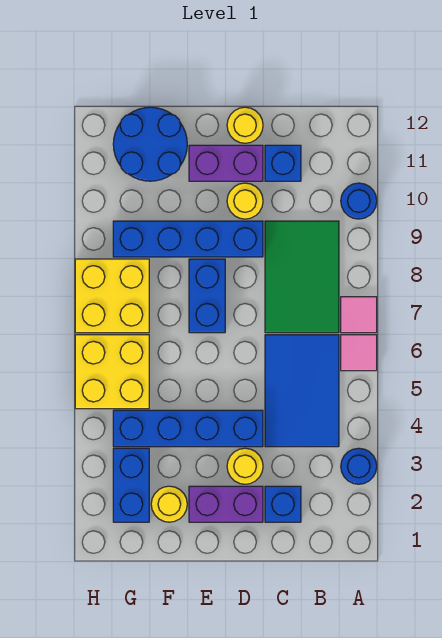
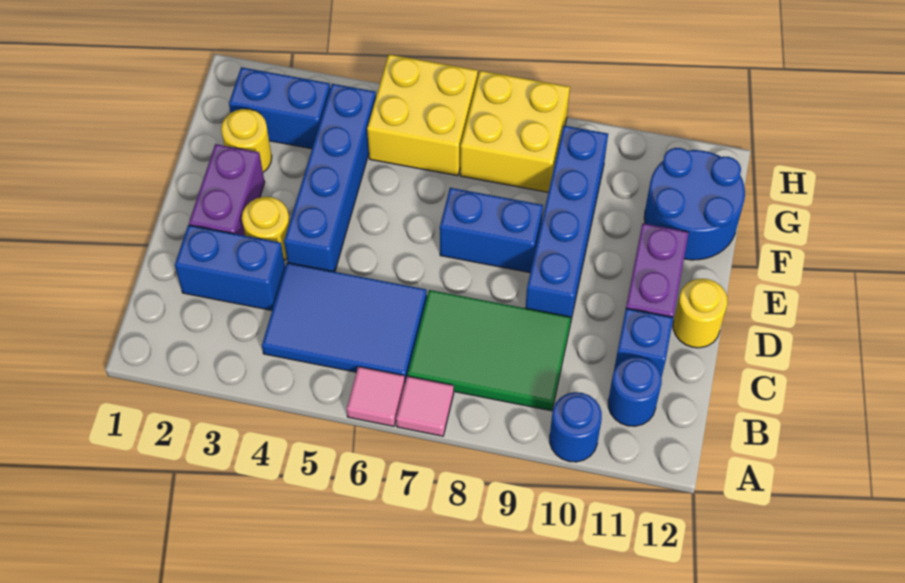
blue round brick A3 level 1 -> blue round brick B11 level 1
blue brick C2 level 1 -> blue brick C2:C3 level 1
yellow round brick D10 level 1 -> none

